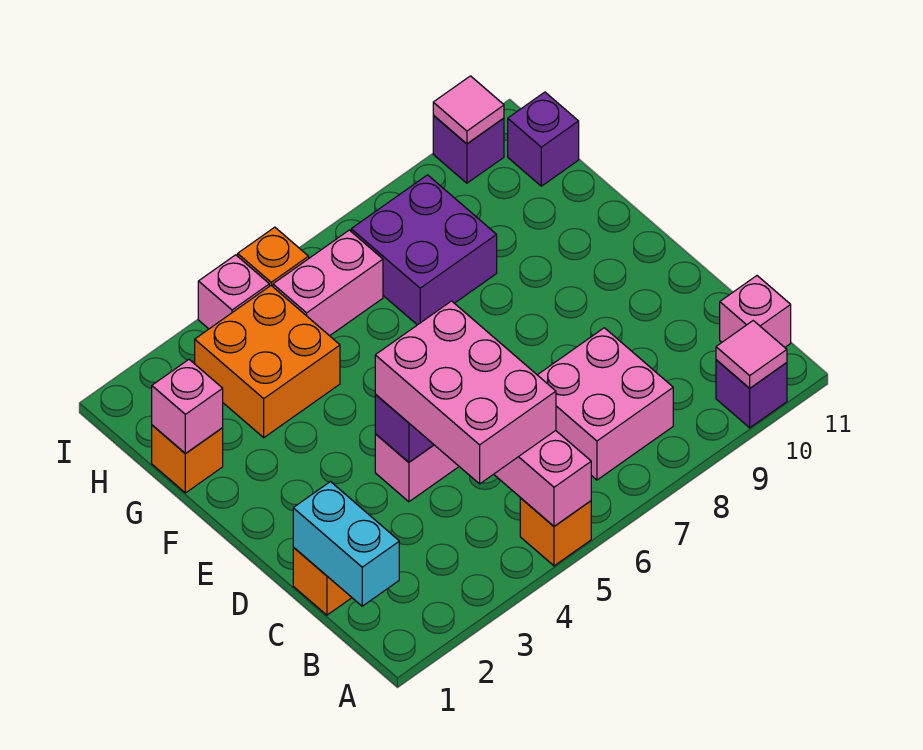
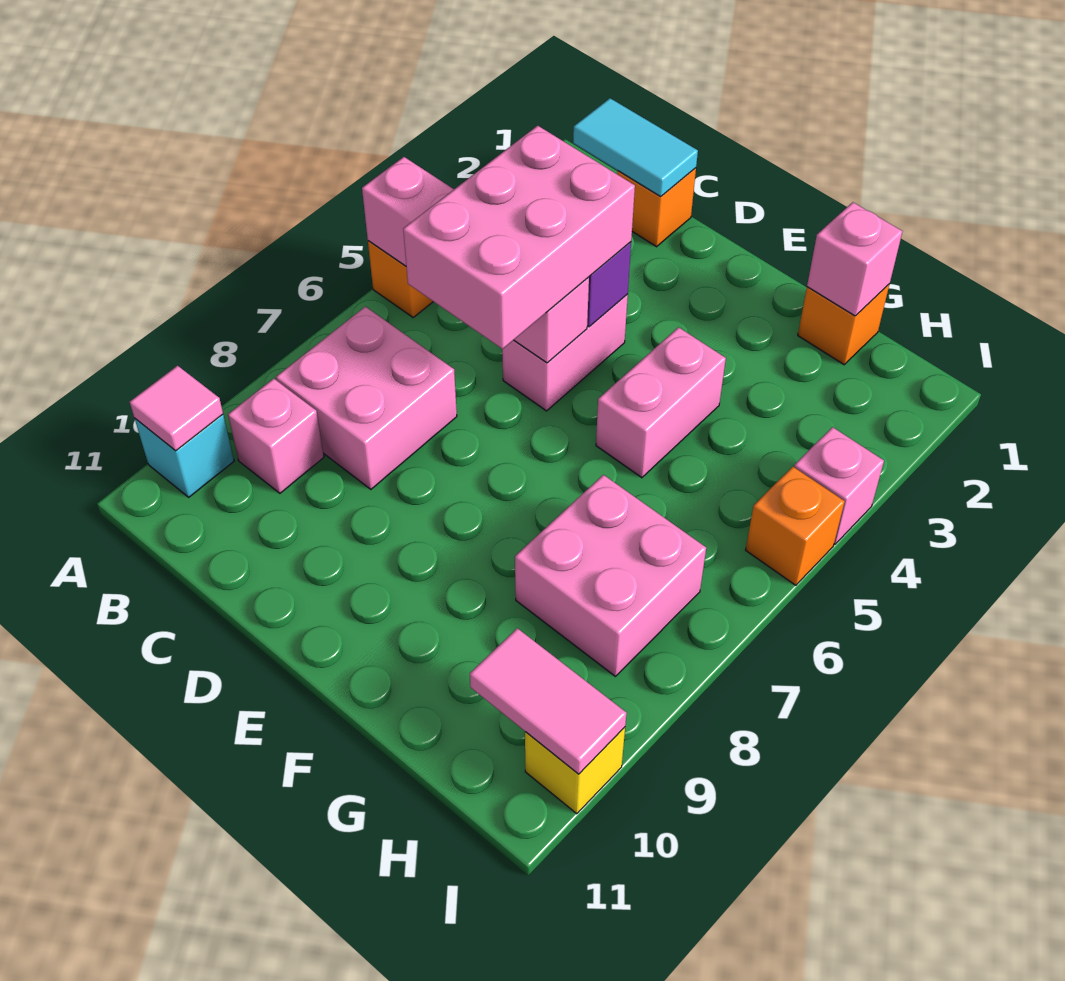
purple brick A10 level 1 -> cyan brick A10 level 1
cyan brick B1:C1 level 2 -> cyan tile B1:C1 level 2
pink brick B4:D5 level 3 -> pink brick C4:D6 level 3
pink brick B11 level 1 -> pink brick B9 level 1
orange brick G3:H4 level 1 -> none
purple brick G7:H8 level 1 -> pink brick G7:H8 level 1
pink brick H5:H6 level 1 -> pink brick F4:F5 level 1
purple brick H11 level 1 -> none
purple brick I10 level 1 -> yellow brick I10 level 1
pink tile I10 level 2 -> pink tile H10:I10 level 2

